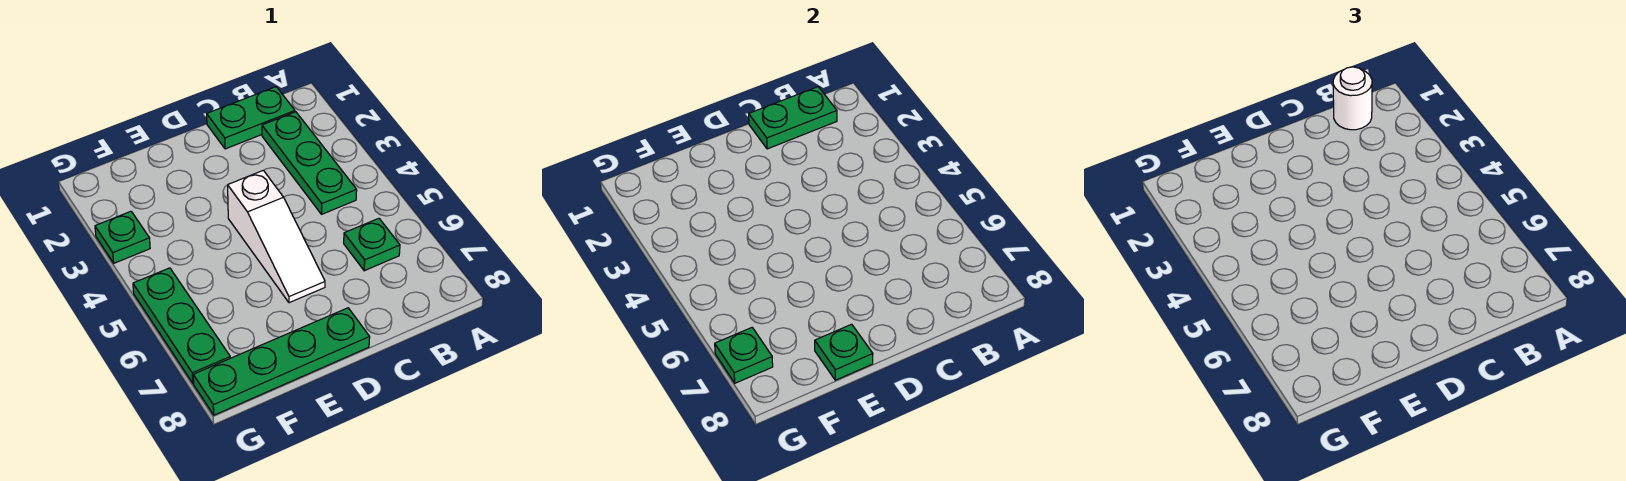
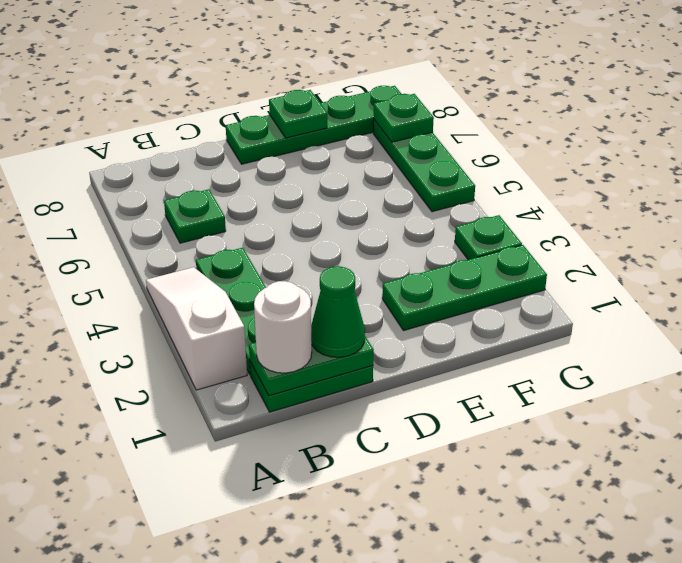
none -> green cone C1 level 3
white slope D4:D6 level 1 top 4 -> white slope A2:A4 level 1 top 2
none -> green plate E2:G2 level 1

